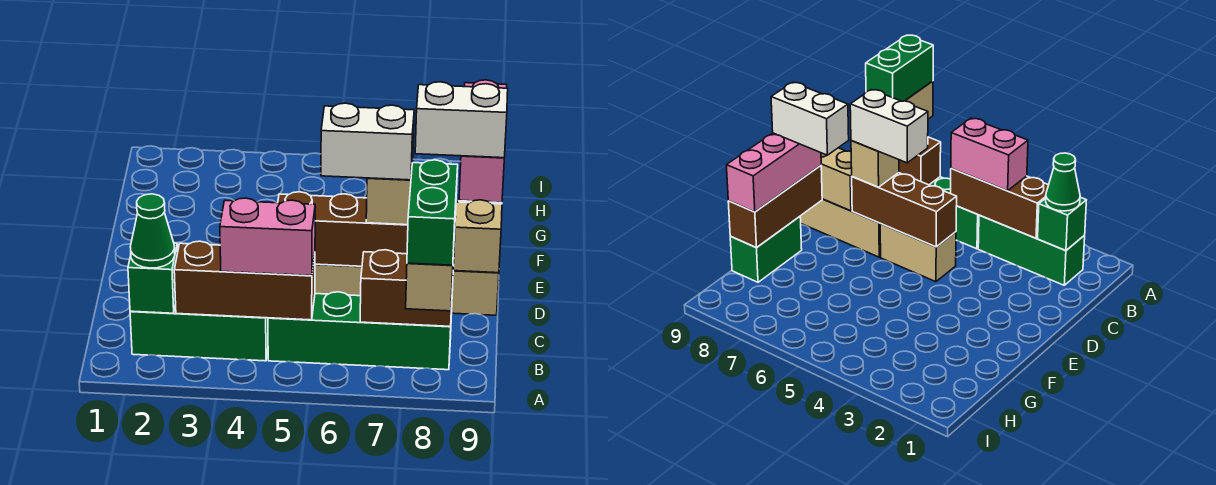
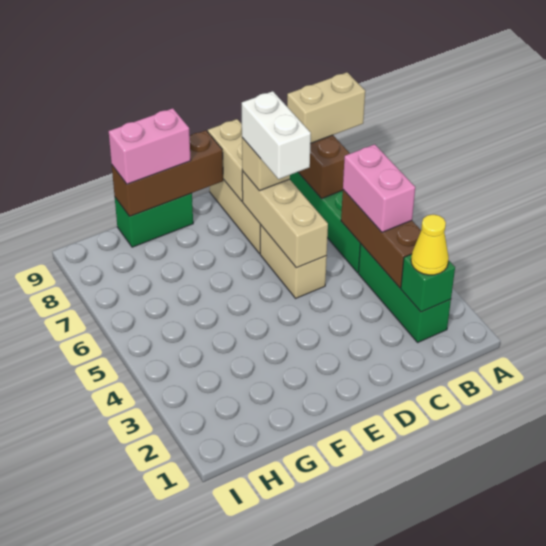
green brick A8:B8 level 4 -> none
green cone B2 level 3 -> yellow cone B2 level 3
brown brick D5:D7 level 2 -> tan brick D5:D7 level 2
white brick E8:E9 level 4 -> none
pink brick E9:G9 level 3 -> pink brick F9:G9 level 3

